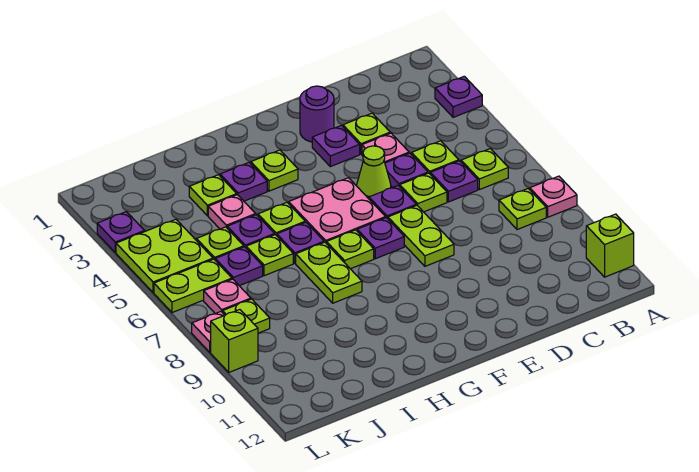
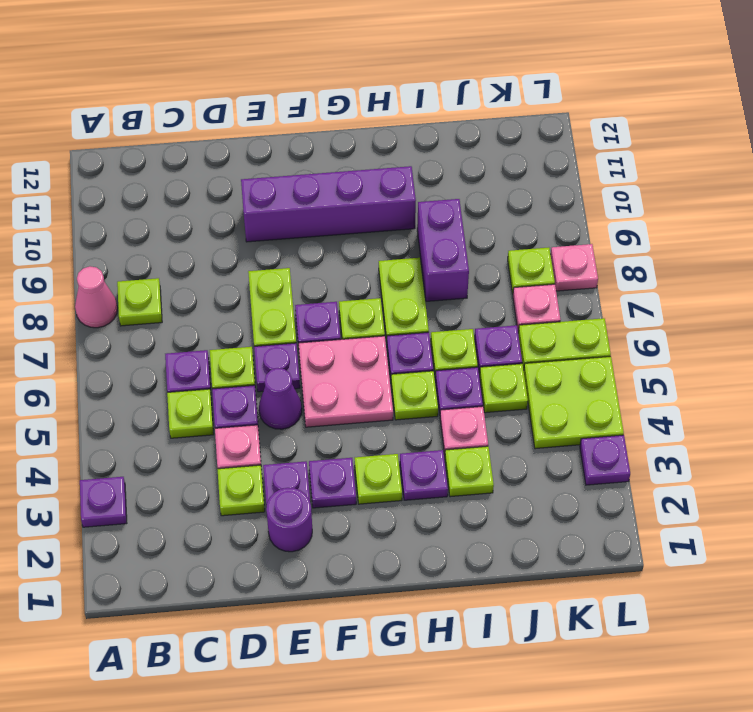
pink plate A8 level 1 -> pink cone A8 level 1
lime brick A11 level 1 -> none
lime plate B6 level 1 -> none
lime cone E5 level 1 -> purple cone E5 level 1
none -> purple brick E10:H10 level 1
none -> purple plate F3 level 1
none -> purple brick I8:I9 level 1
lime brick L9 level 1 -> none

